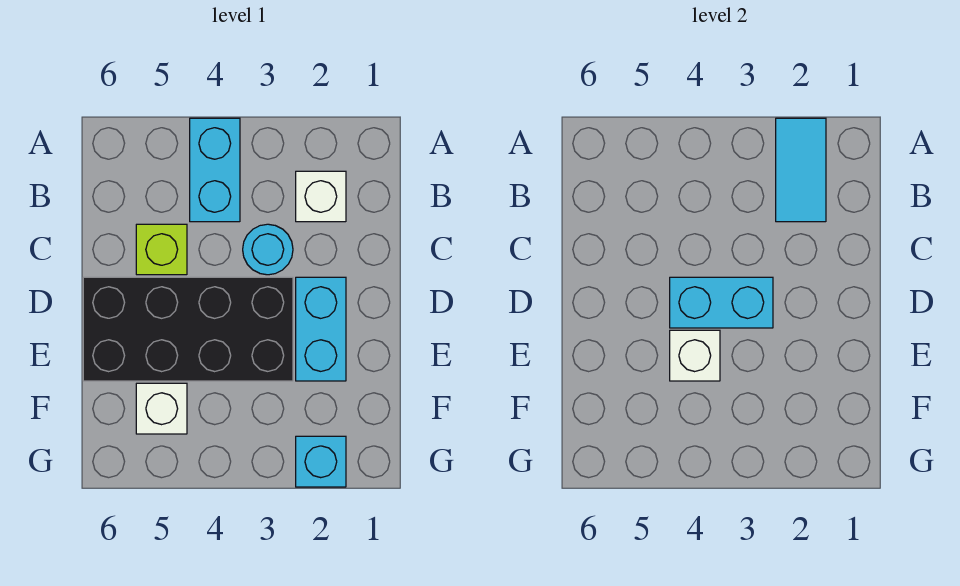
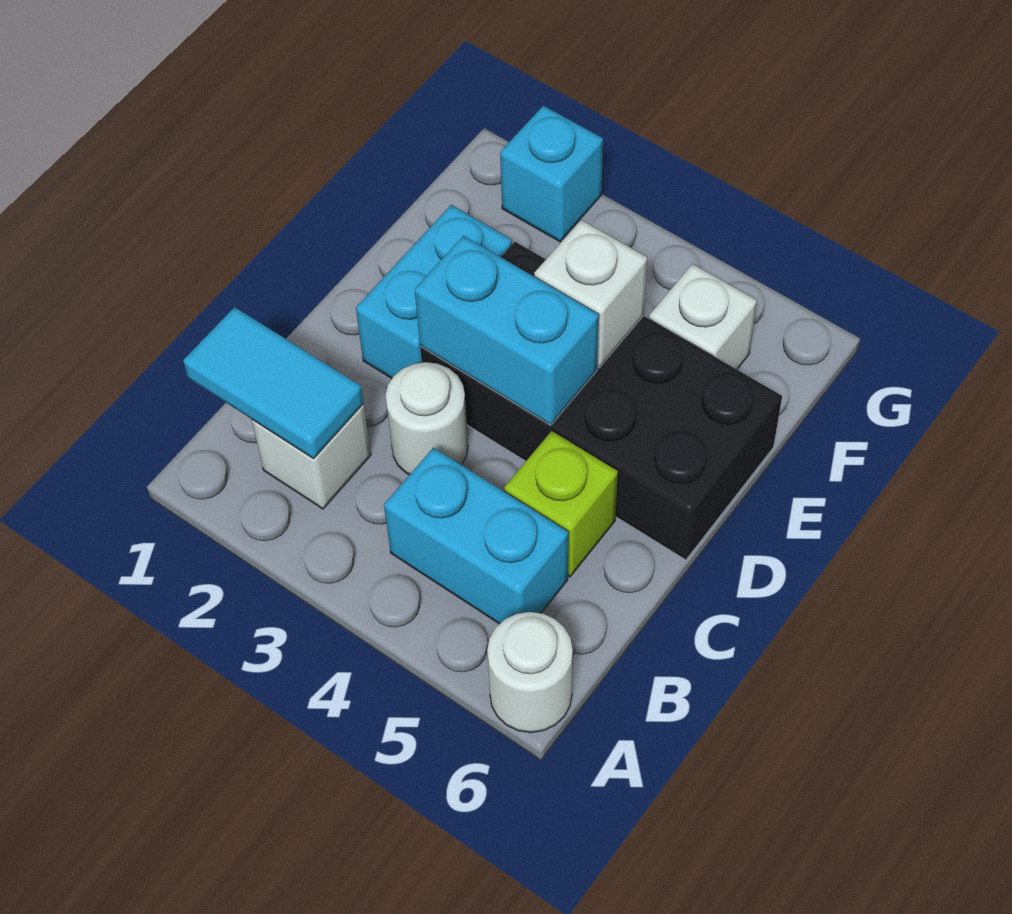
cyan tile A2:B2 level 2 -> cyan tile B1:B2 level 2
cyan brick A4:B4 level 1 -> cyan brick B4:B5 level 1
none -> white round brick A6 level 1
cyan round brick C3 level 1 -> white round brick C3 level 1

